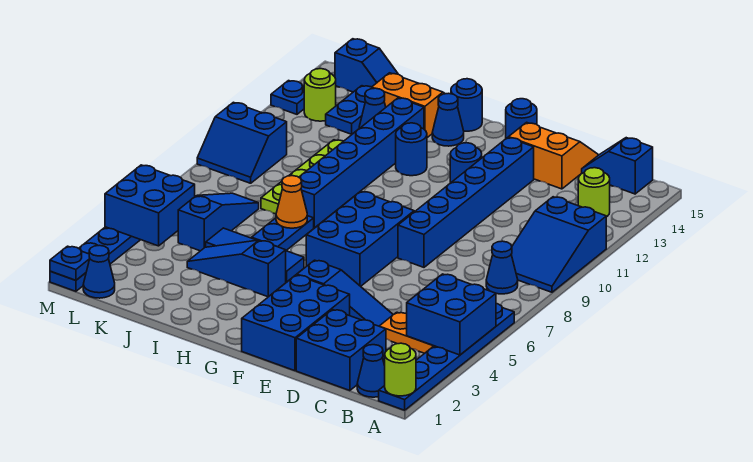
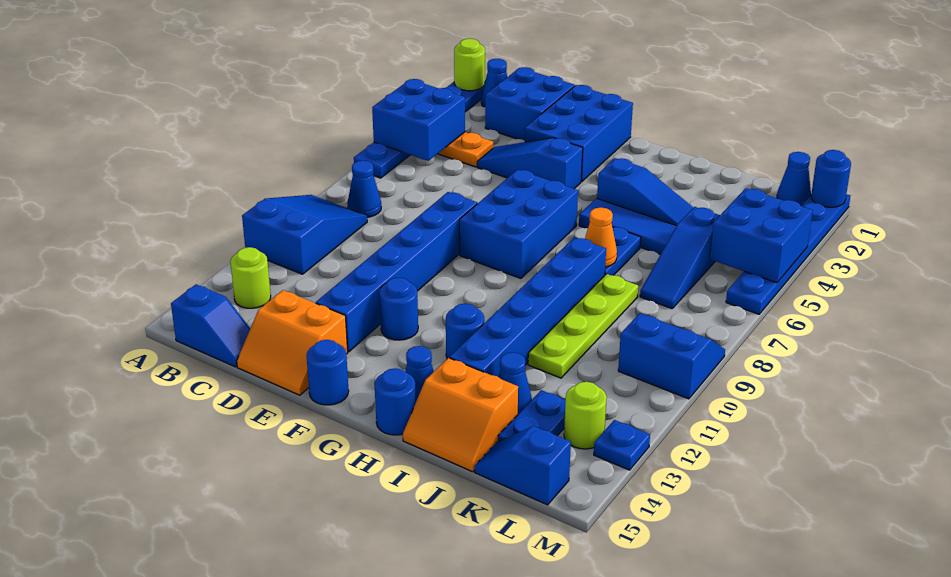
blue plate M1 level 2 -> blue round brick M1 level 2

